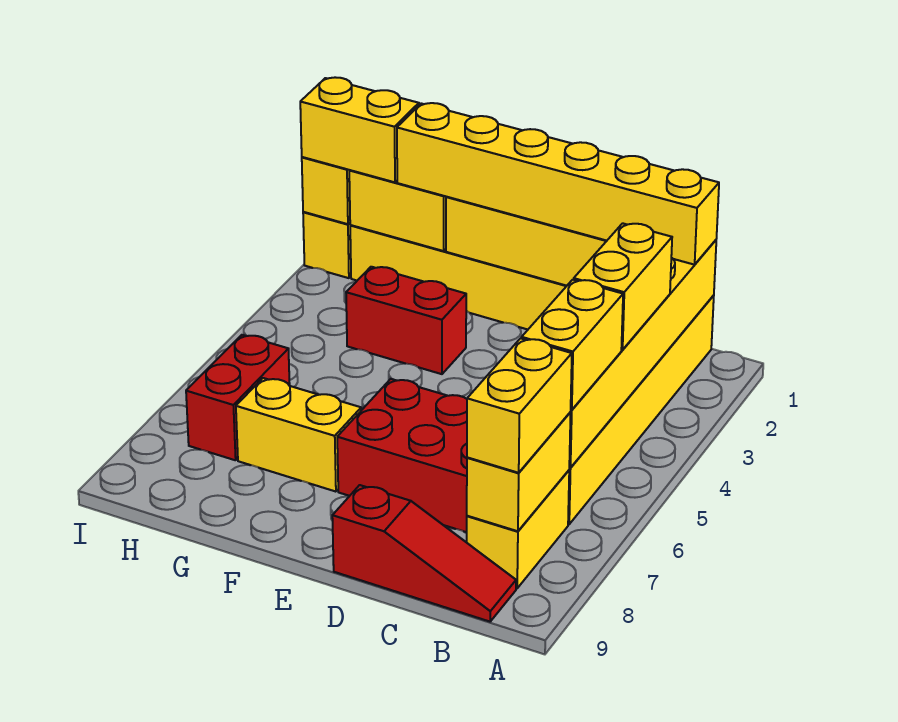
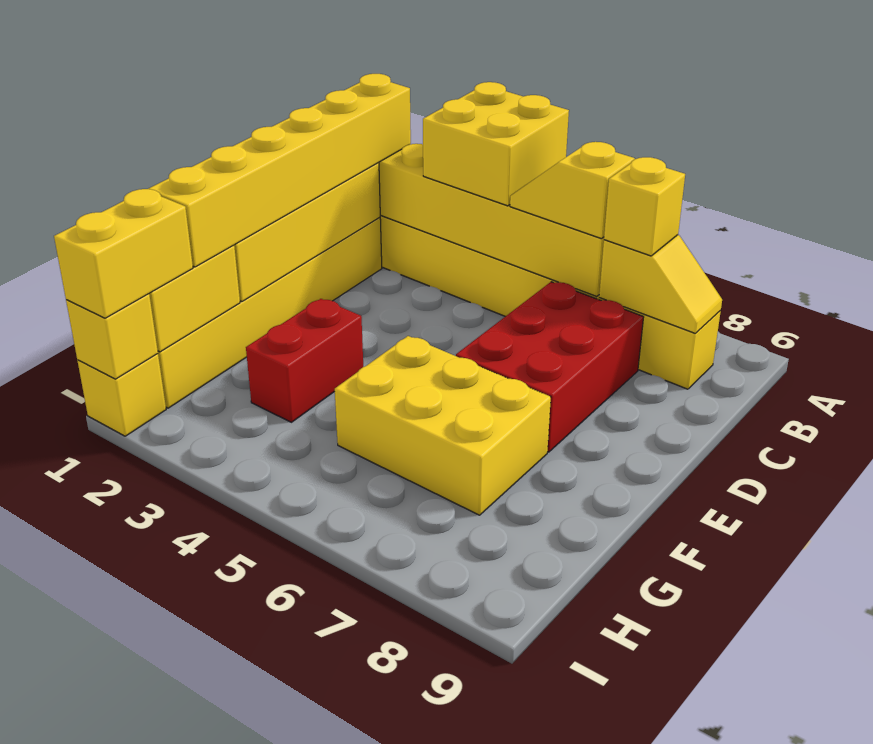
yellow brick B3:B4 level 3 -> yellow brick A3:B4 level 3
yellow brick B5:B6 level 3 -> yellow slope B5:B6 level 3 top 6
yellow brick B7:B8 level 2 -> yellow slope B7:B8 level 2 top 7
yellow brick B7:B8 level 3 -> yellow brick B7 level 3
red slope B9:D9 level 1 top D -> none
yellow brick F7:G7 level 1 -> yellow brick F5:G7 level 1
red brick H6:H7 level 1 -> none

